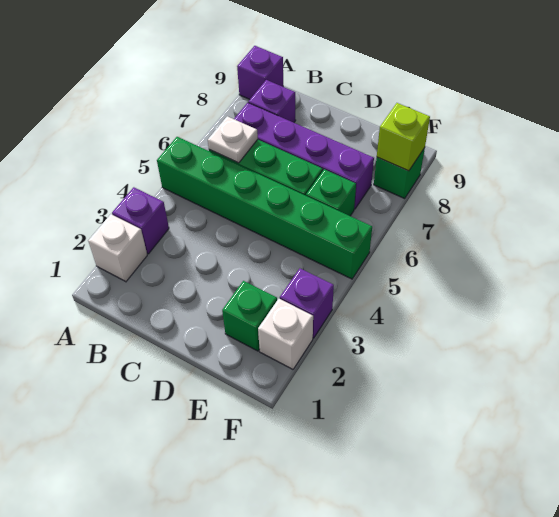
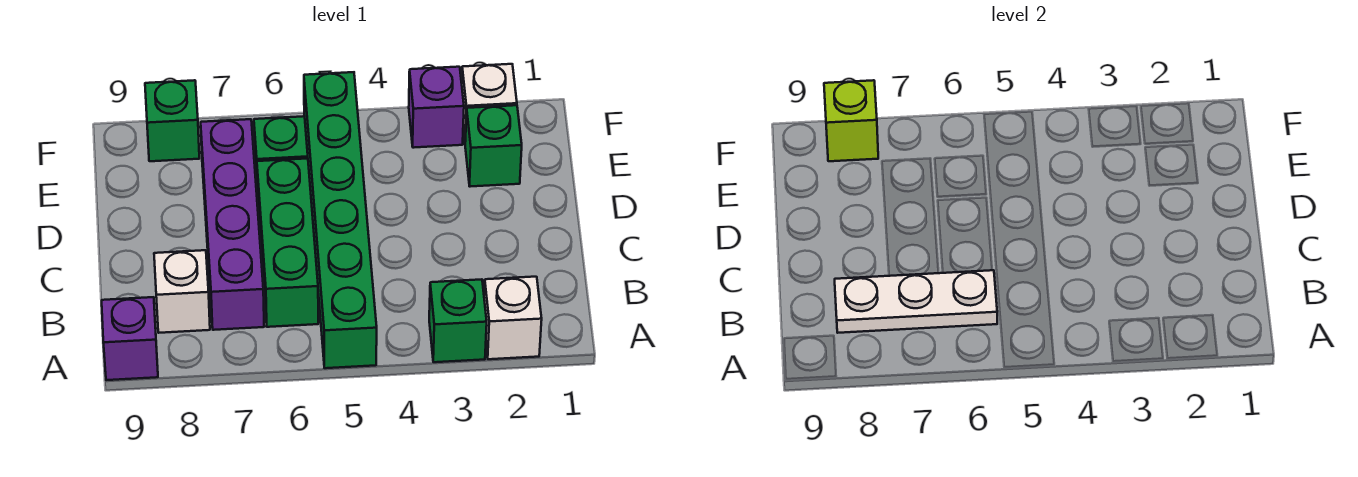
purple brick A3 level 1 -> green brick A3 level 1
white plate B6 level 2 -> white plate B6:B8 level 2
purple brick B8 level 1 -> white brick B8 level 1

